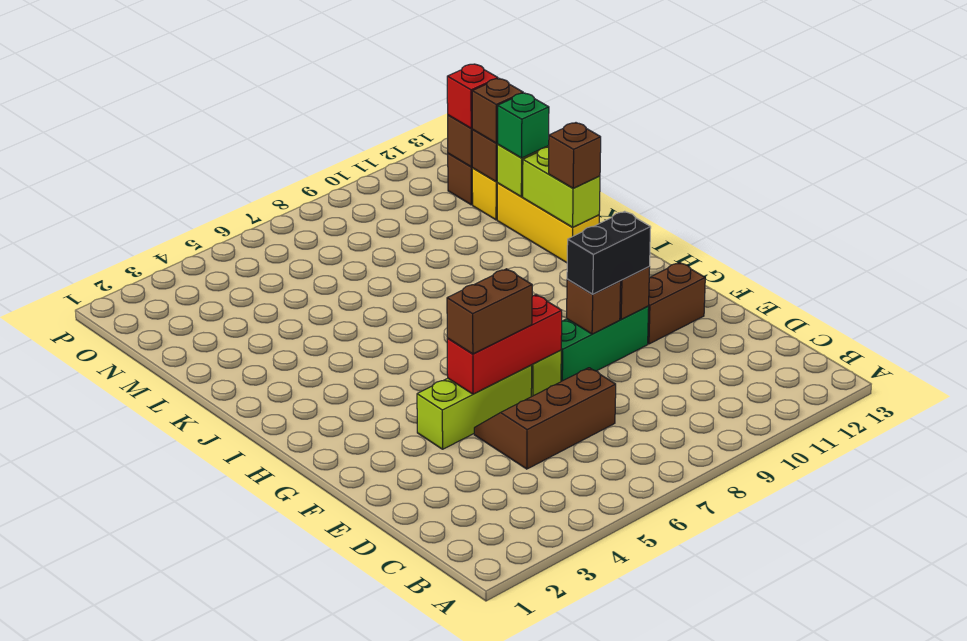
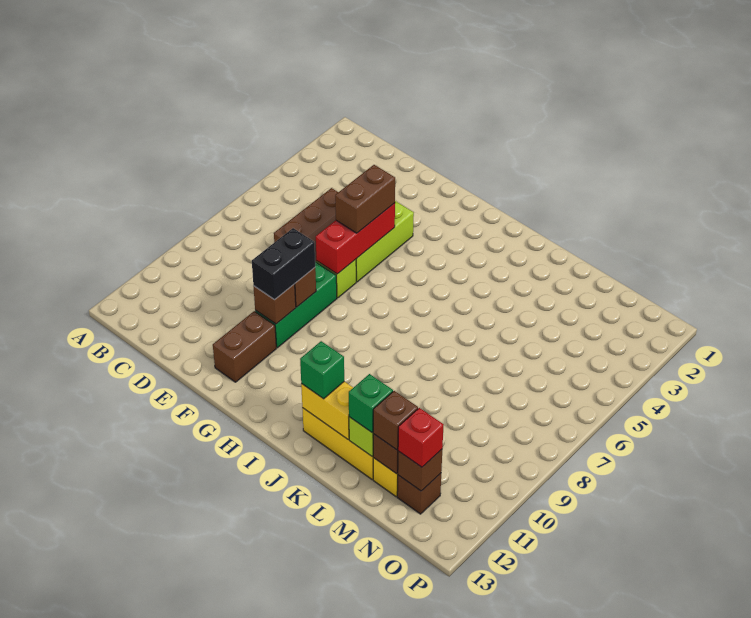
lime brick J12:K12 level 2 -> yellow brick J12:K12 level 2
brown brick J12 level 3 -> green brick J12 level 3

